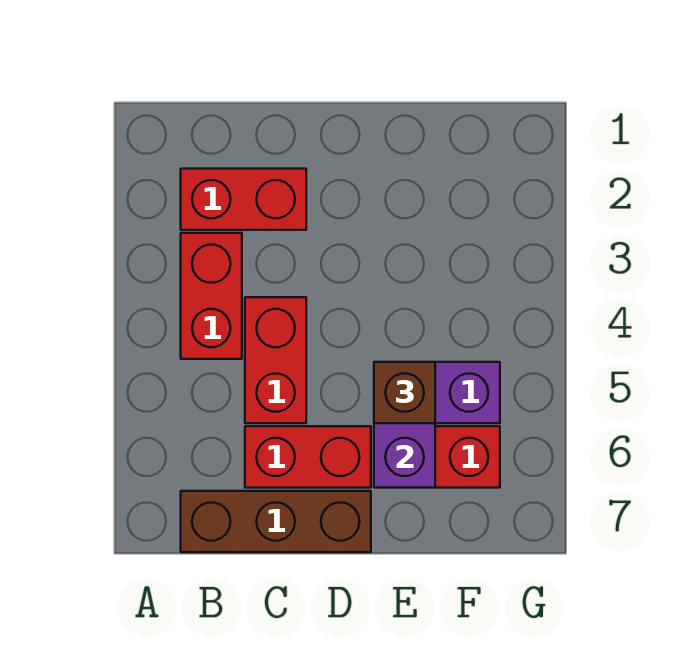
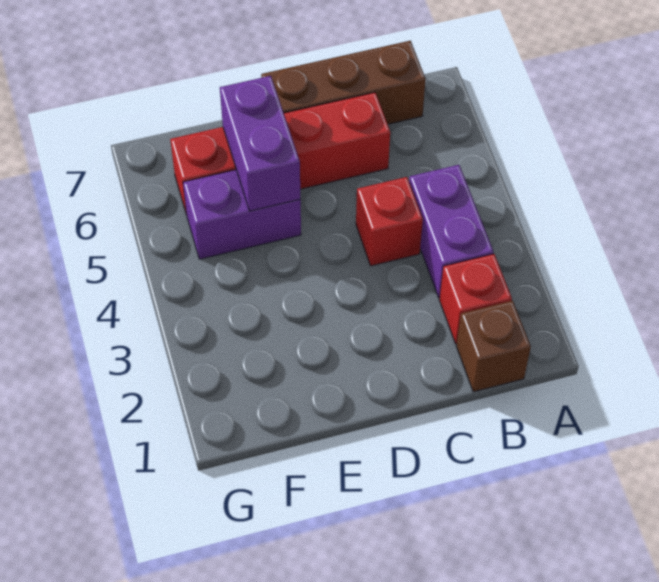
red brick B2:C2 level 1 -> red brick B2 level 1
red brick B3:B4 level 1 -> purple brick B3:B4 level 1
red brick C4:C5 level 1 -> red brick C4 level 1
brown brick E5 level 3 -> brown brick B1 level 1

